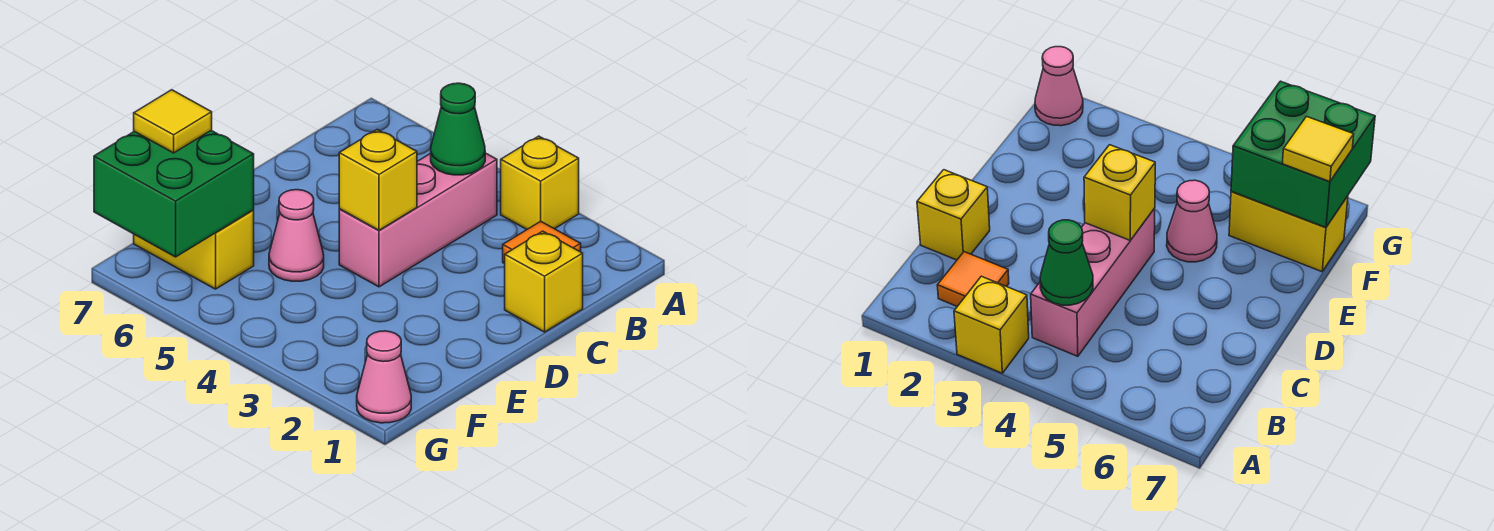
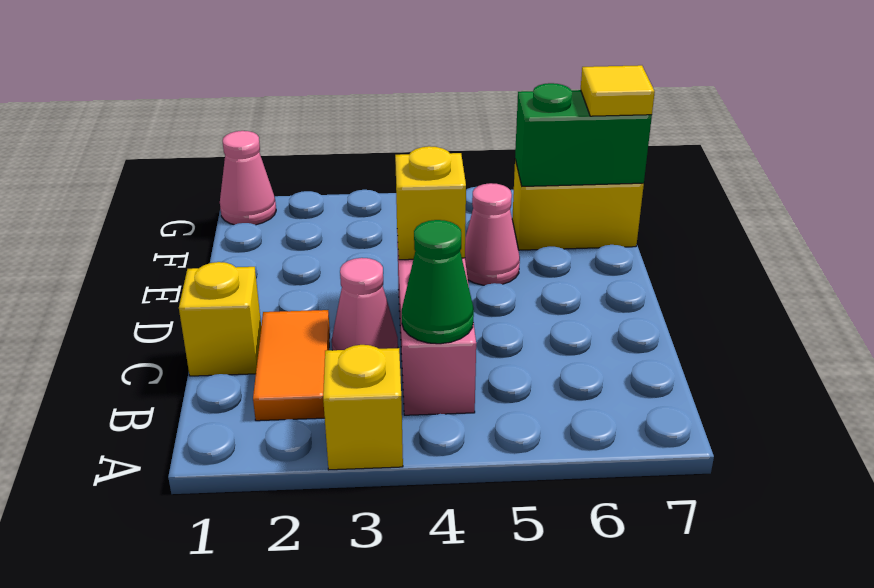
orange tile B2 level 1 -> orange tile B2:C2 level 1
none -> pink cone C3 level 1
green brick F6:G7 level 2 -> green brick F6:F7 level 2

